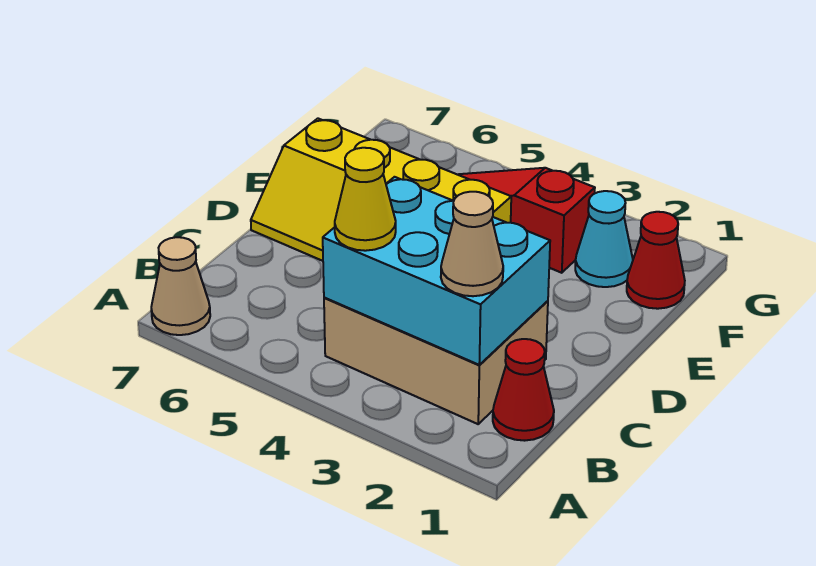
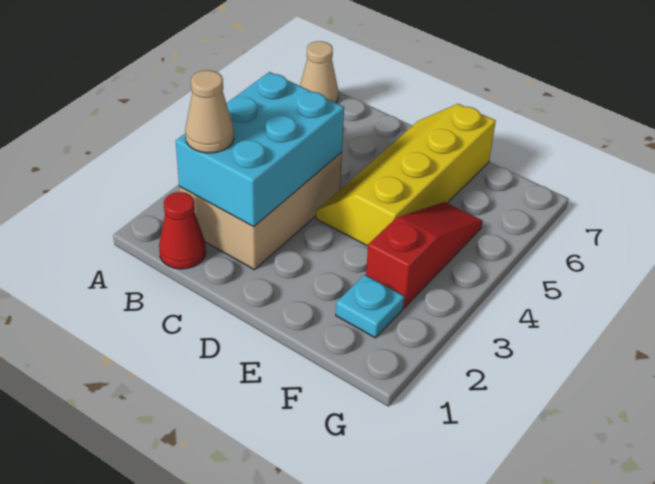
yellow cone B4 level 3 -> none
red cone F1 level 1 -> none
cyan cone F2 level 1 -> cyan plate F2 level 1

